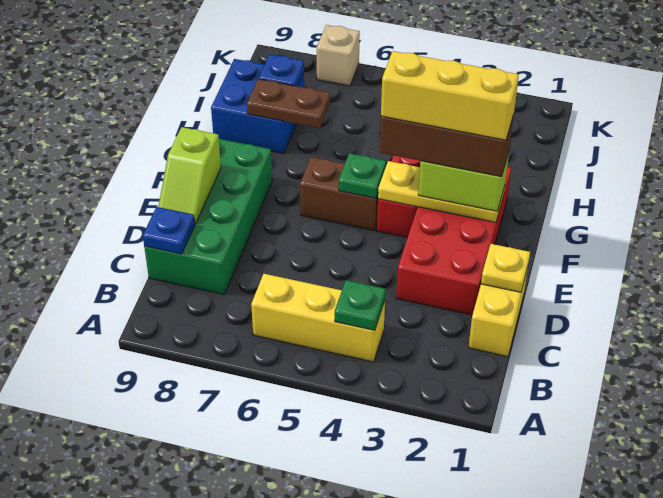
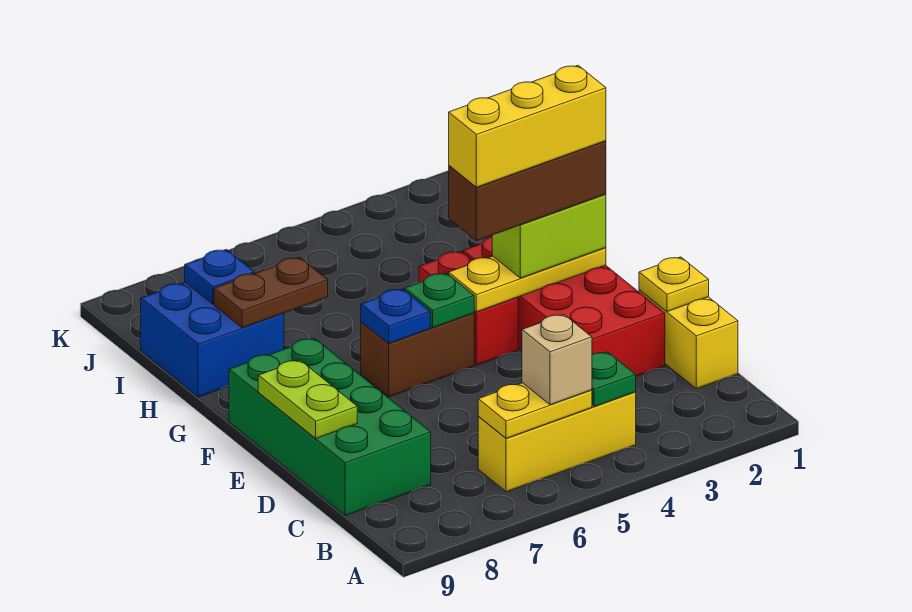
none -> yellow plate B5:B6 level 2
blue plate C9 level 2 -> blue plate F6 level 2
lime slope D9:E9 level 2 top E -> lime plate D9:E9 level 2
tan brick K7 level 1 -> tan brick B5 level 3

